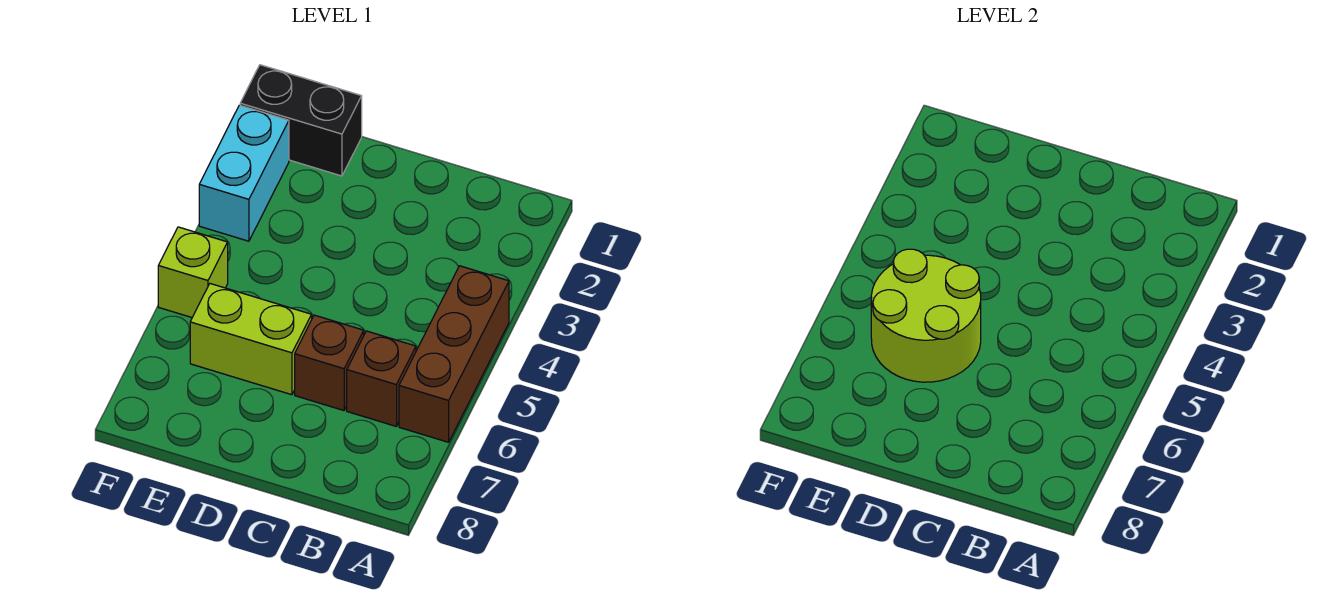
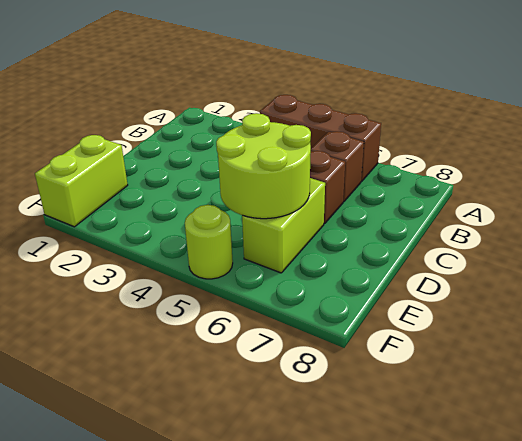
black brick E1:F1 level 1 -> lime brick E1:F1 level 1
cyan brick F2:F3 level 1 -> none
lime brick F5 level 1 -> lime round brick F5 level 1

